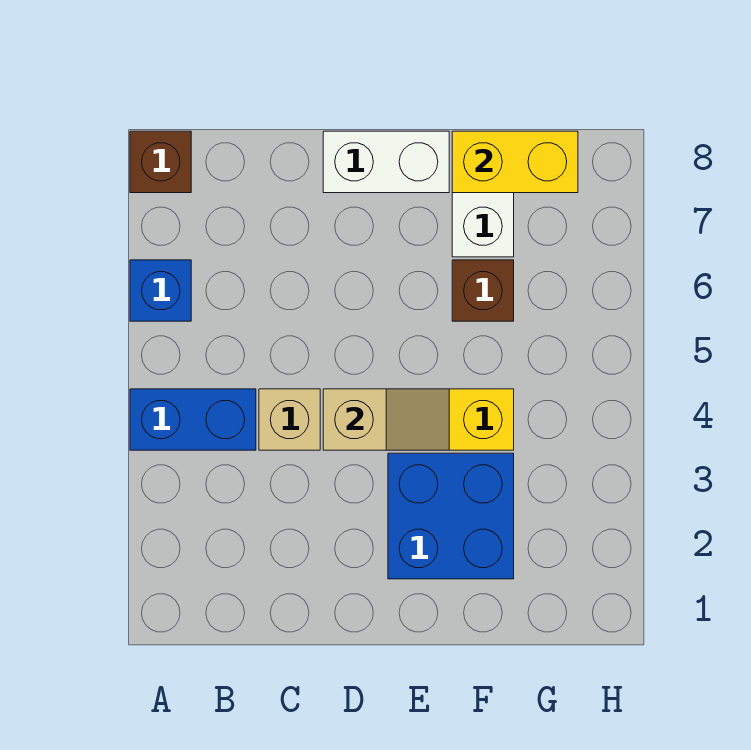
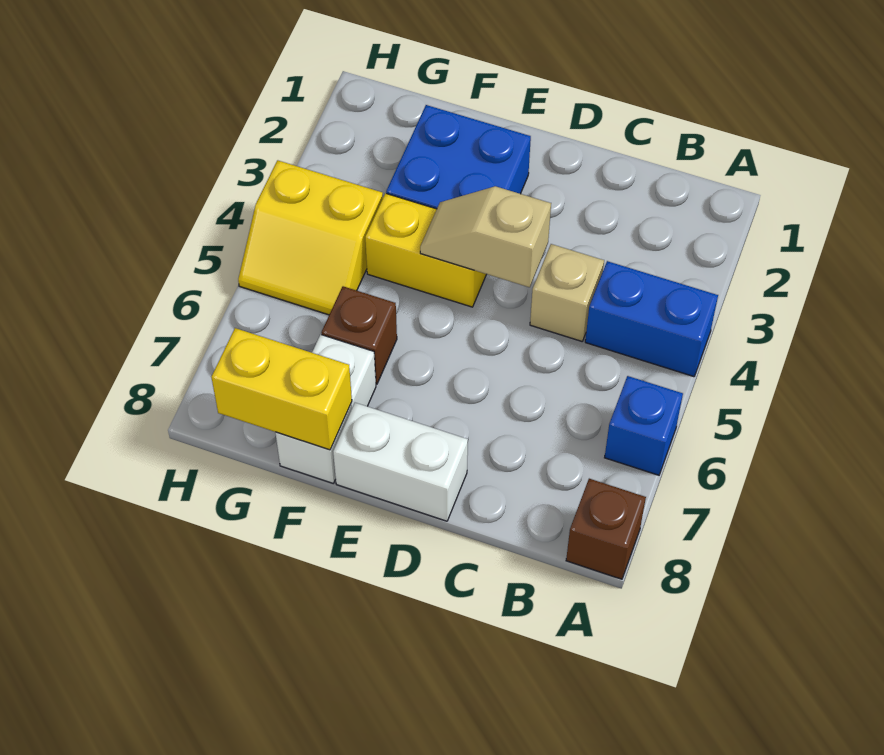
none -> yellow slope G4:H5 level 1 top 4

